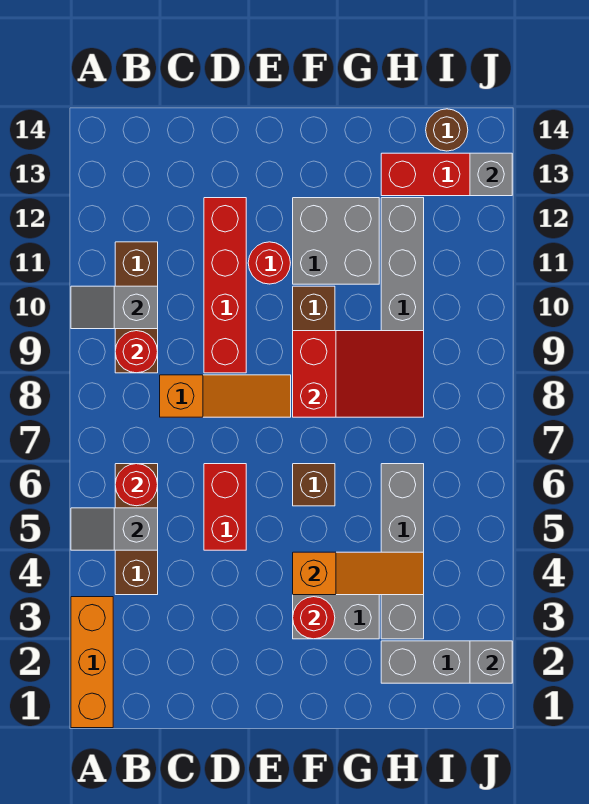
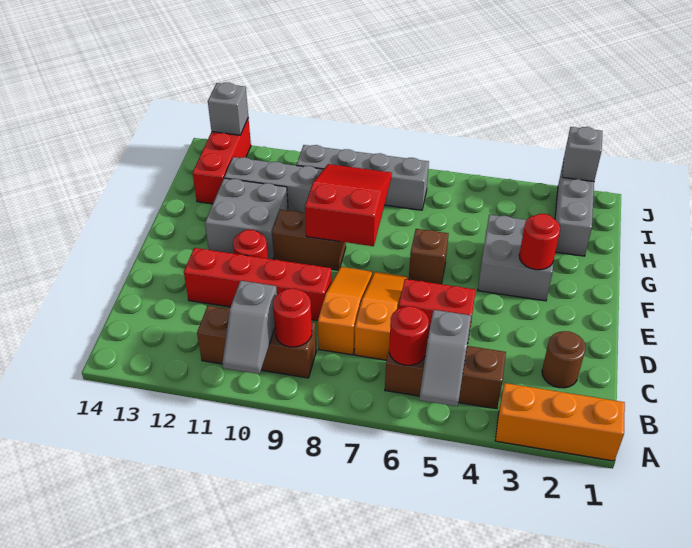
orange slope F4:H4 level 2 top F -> orange slope C7:E7 level 1 top C
grey brick H3:H6 level 1 -> grey brick I7:I10 level 1
brown round brick I14 level 1 -> brown round brick C2 level 1

